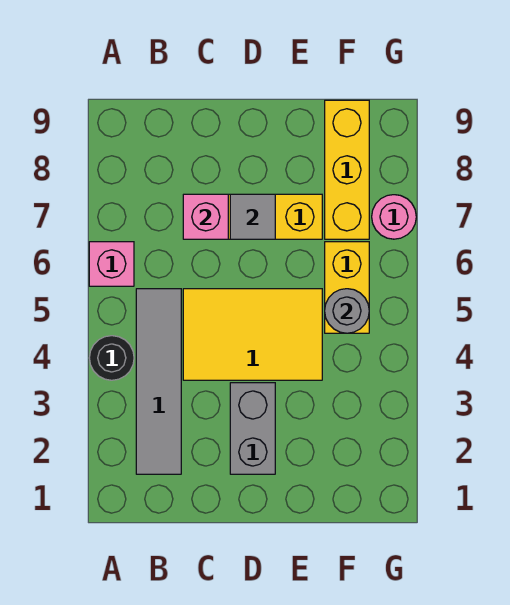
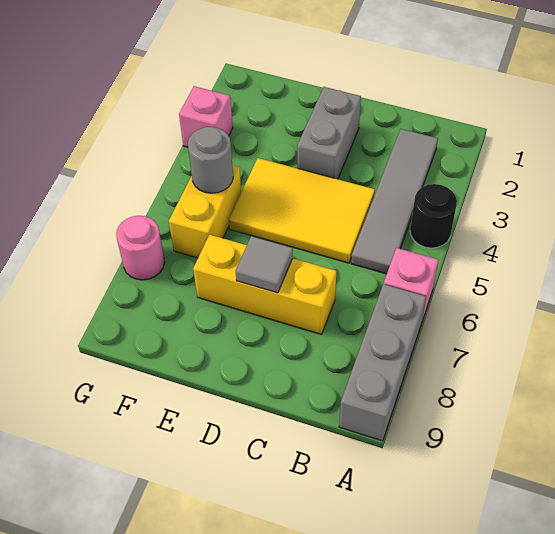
none -> grey brick A7:A9 level 1
pink brick C7 level 2 -> pink brick G3 level 1
yellow brick F7:F9 level 1 -> none

